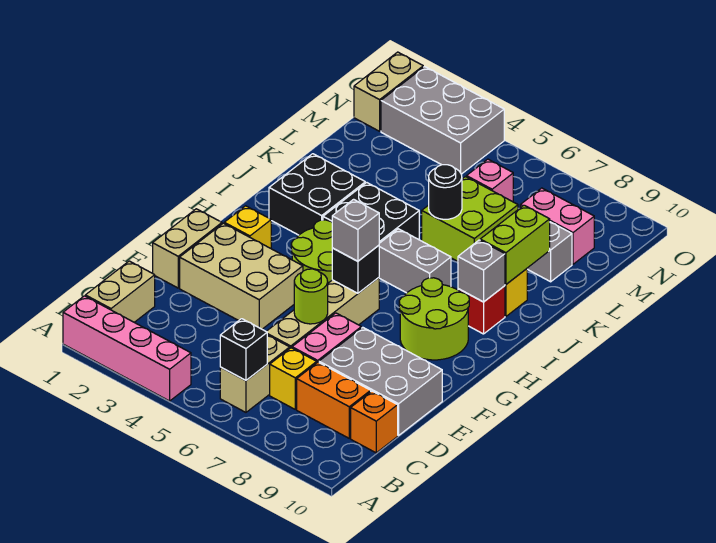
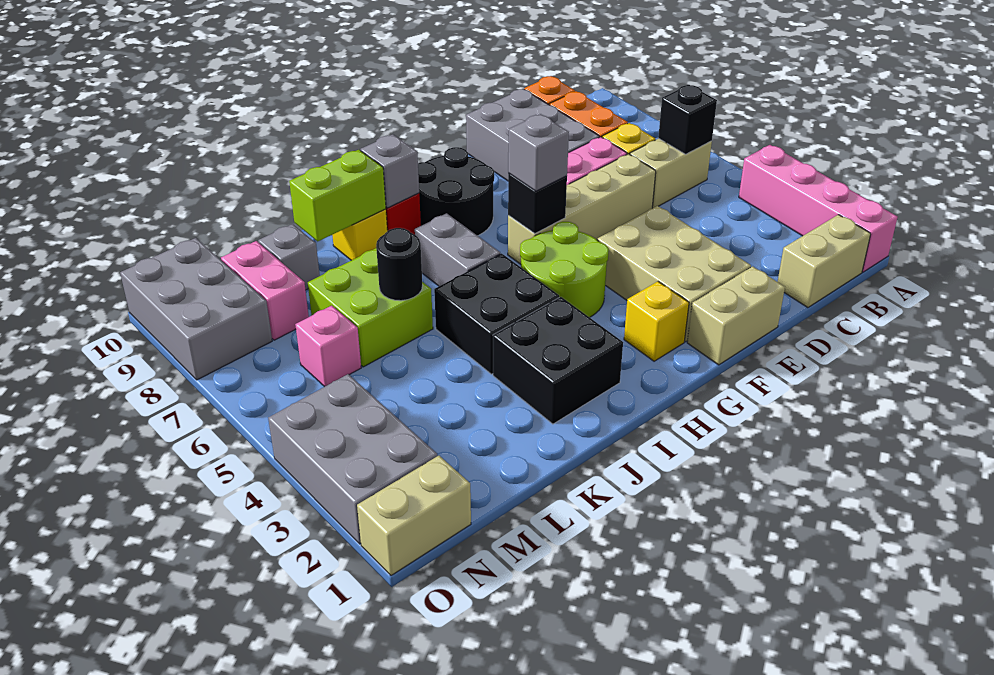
lime round brick E6 level 2 -> none
lime round brick G8:H9 level 1 -> black round brick G8:H9 level 1
none -> grey brick N8:O10 level 1

